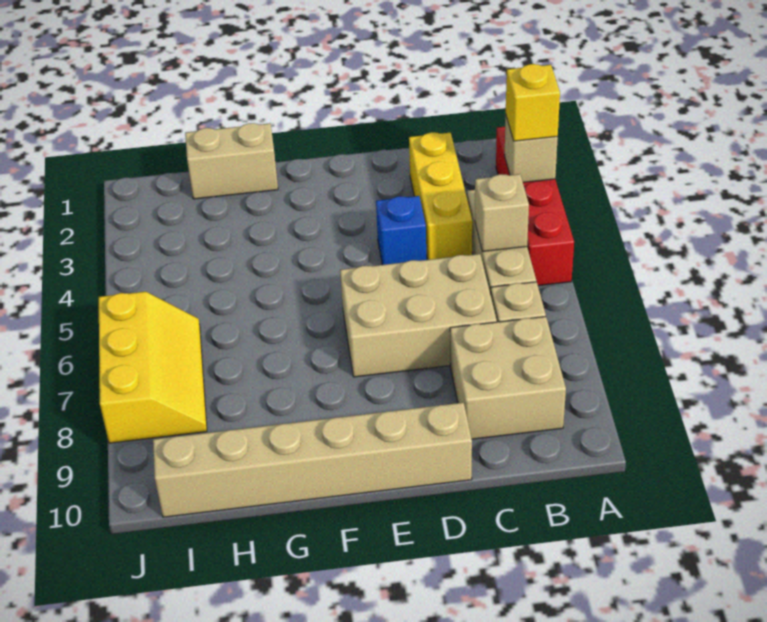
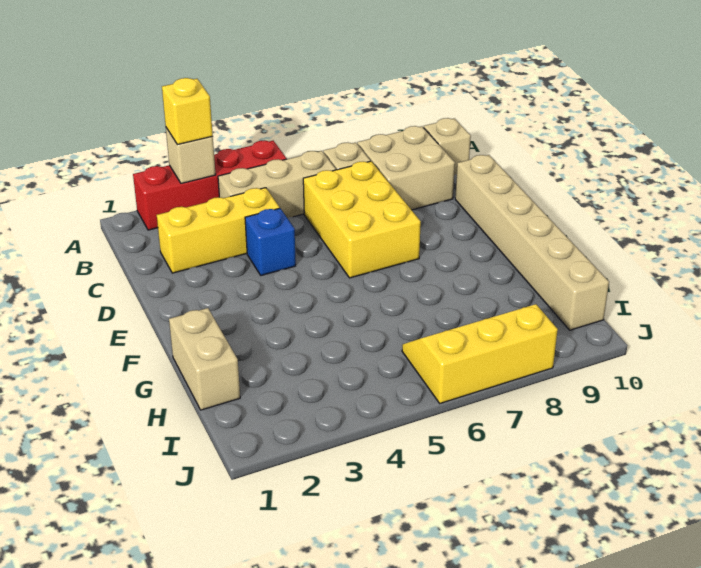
tan brick B5 level 2 -> tan brick B10 level 1
tan brick C6:E7 level 1 -> yellow brick C6:E7 level 1

